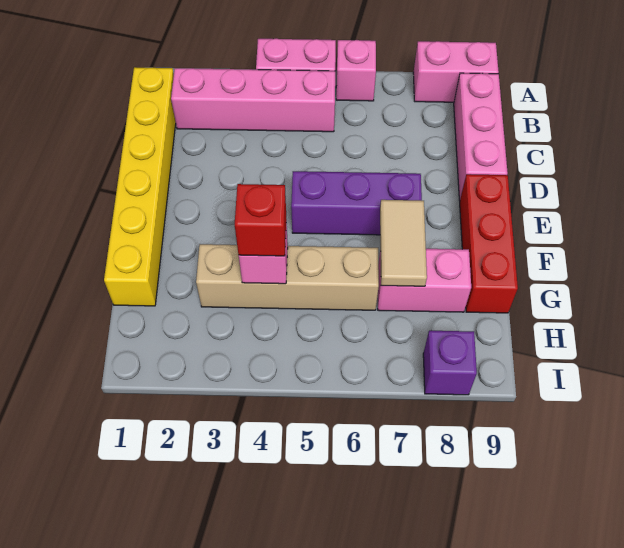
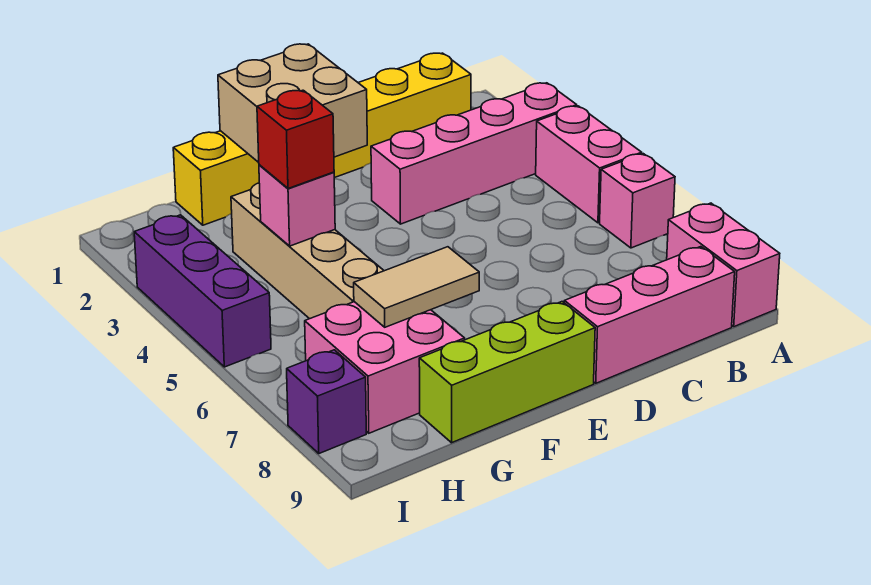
pink brick B2:B5 level 1 -> pink brick A3:D3 level 1
none -> tan brick E1:F2 level 2
purple brick E5:E7 level 1 -> purple brick I3:I5 level 1
red brick E9:G9 level 1 -> lime brick E9:G9 level 1
pink brick G7:G8 level 1 -> pink brick G7:H8 level 1

